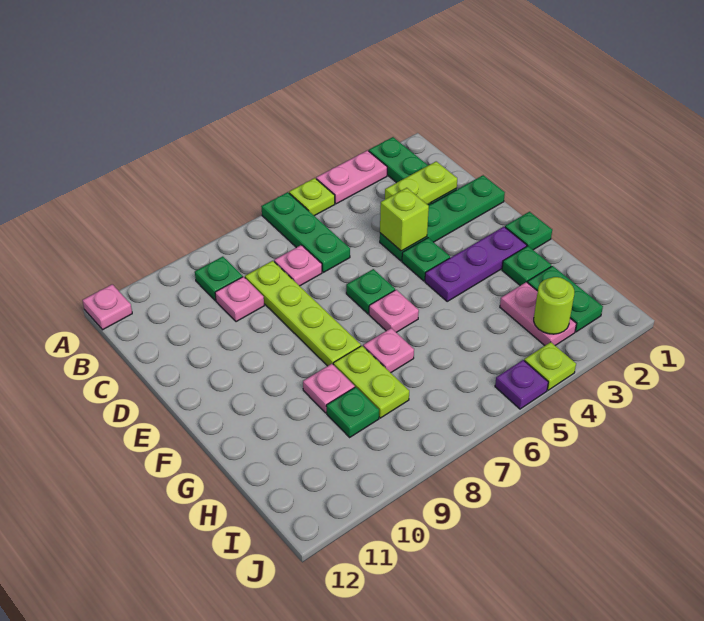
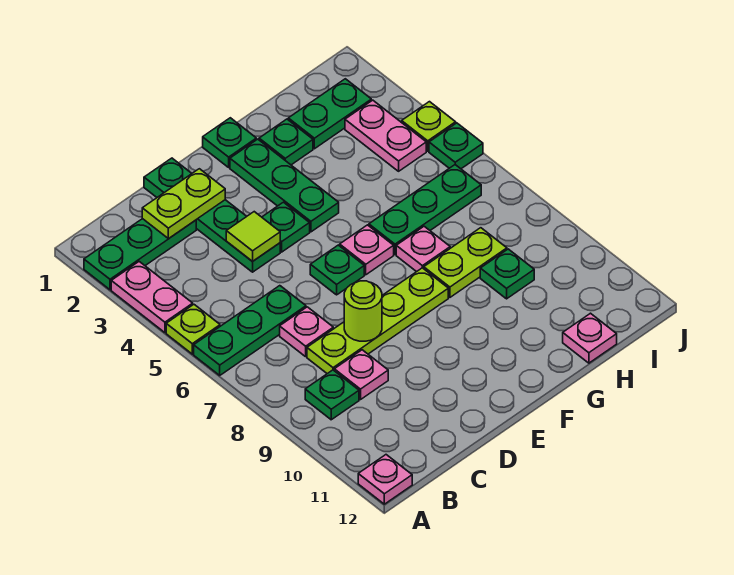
lime plate C2:C3 level 2 -> lime plate C2:D2 level 2
lime brick D4 level 2 -> lime tile D4 level 2
purple plate F2:F4 level 1 -> green plate F2:F4 level 1
none -> green plate G6:I6 level 1
pink plate G9 level 1 -> pink plate H12 level 1
pink plate H3:I3 level 1 -> pink plate I3:I4 level 1
lime round brick I3 level 2 -> lime round brick D8 level 2
purple plate J5 level 1 -> green plate J5 level 1

